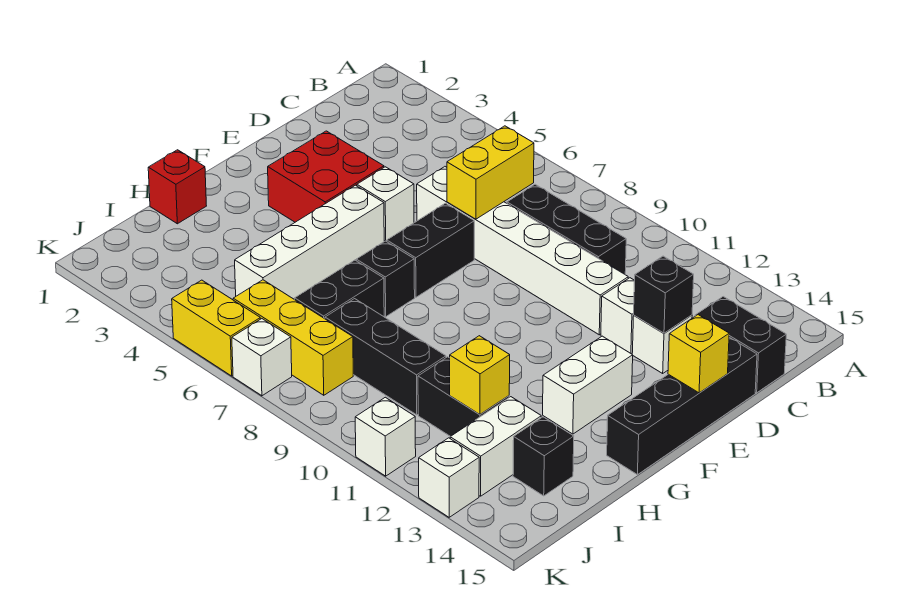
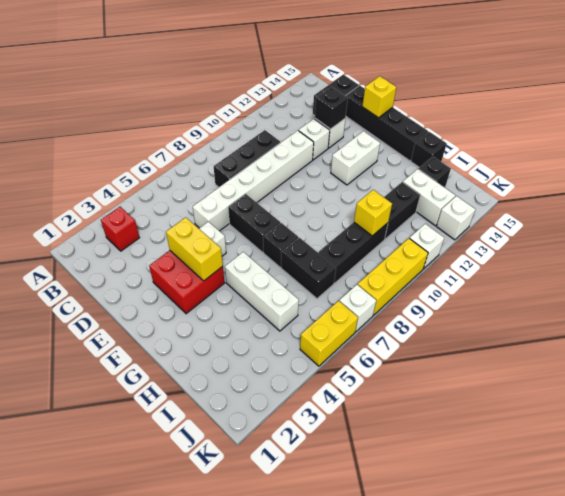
yellow brick C7:D7 level 2 -> yellow brick E4:F4 level 2
white brick F5:I5 level 1 -> white brick G5:I5 level 1
white brick F13:G13 level 1 -> white brick F12:F13 level 1
red brick H1 level 1 -> red brick B3 level 1
none -> black brick H15 level 1
yellow brick I12 level 2 -> yellow brick I10 level 2
yellow brick J6:J8 level 1 -> yellow brick K8:K10 level 1

